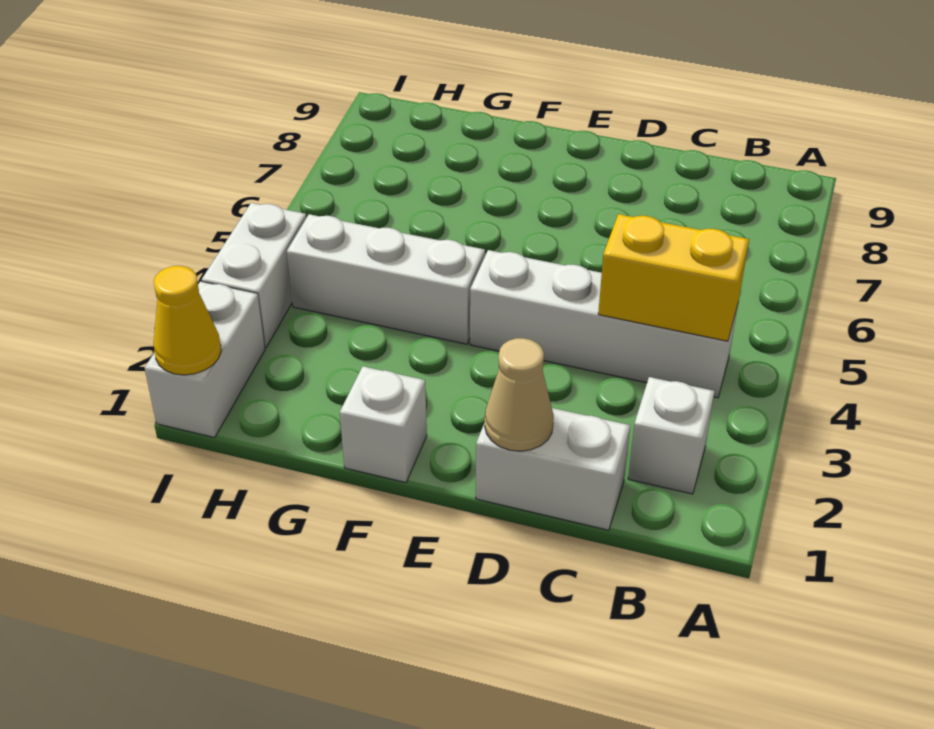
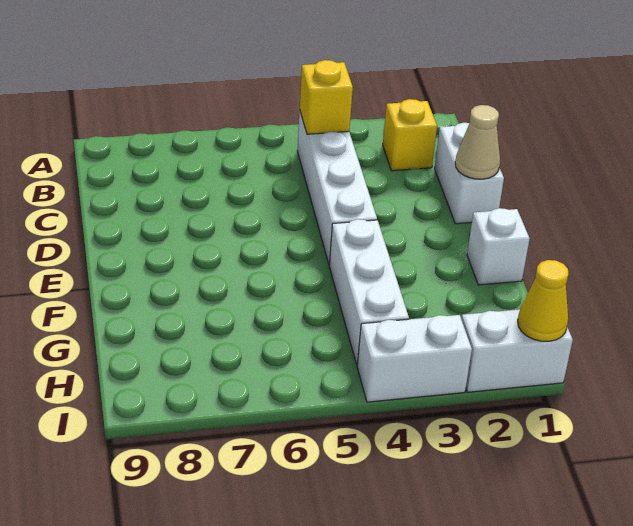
white brick B2 level 1 -> yellow brick B2 level 1
yellow brick B4:C4 level 2 -> yellow brick B4 level 2

